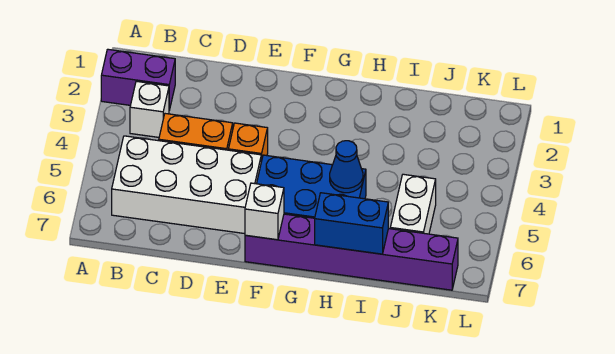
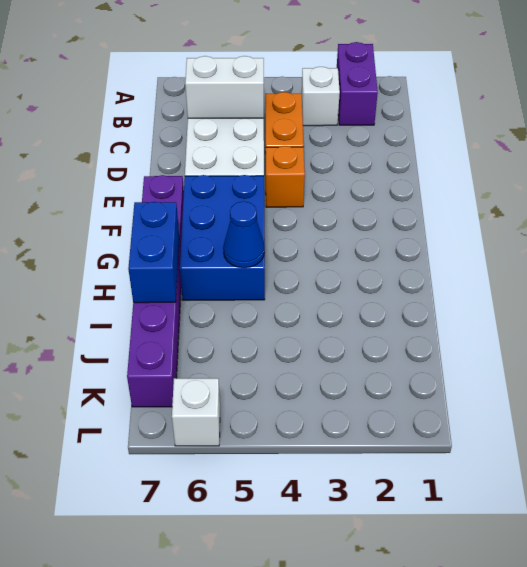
white brick F7 level 2 -> white brick L6 level 1
white brick J5:J6 level 1 -> white brick C5:C6 level 2

